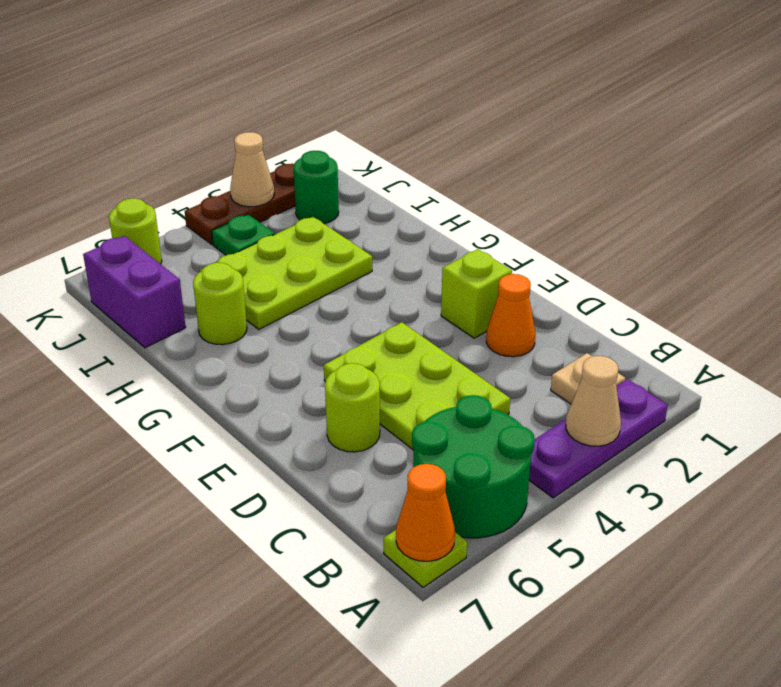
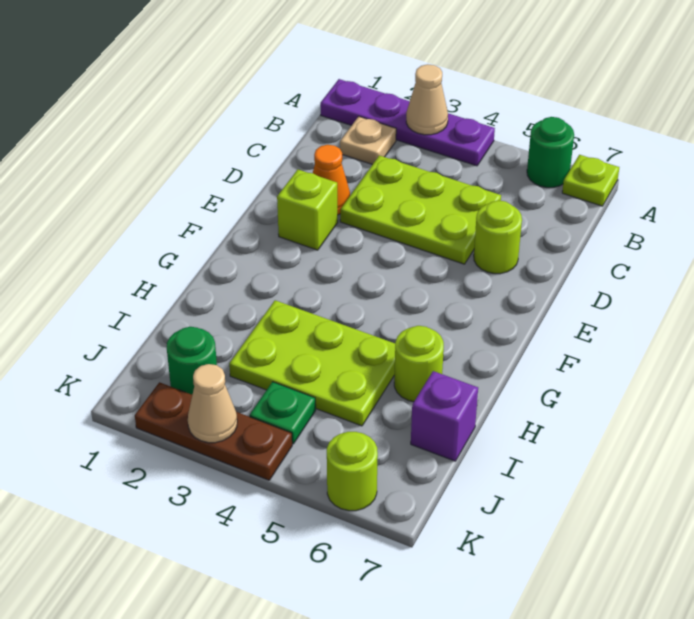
purple plate A2:A4 level 1 -> purple plate A1:A4 level 1
green round brick A5:B6 level 1 -> green round brick A6 level 1
orange cone A7 level 2 -> none
lime plate C4:E5 level 1 -> lime plate C3:D5 level 1
purple brick I7:J7 level 1 -> purple brick I7 level 1

